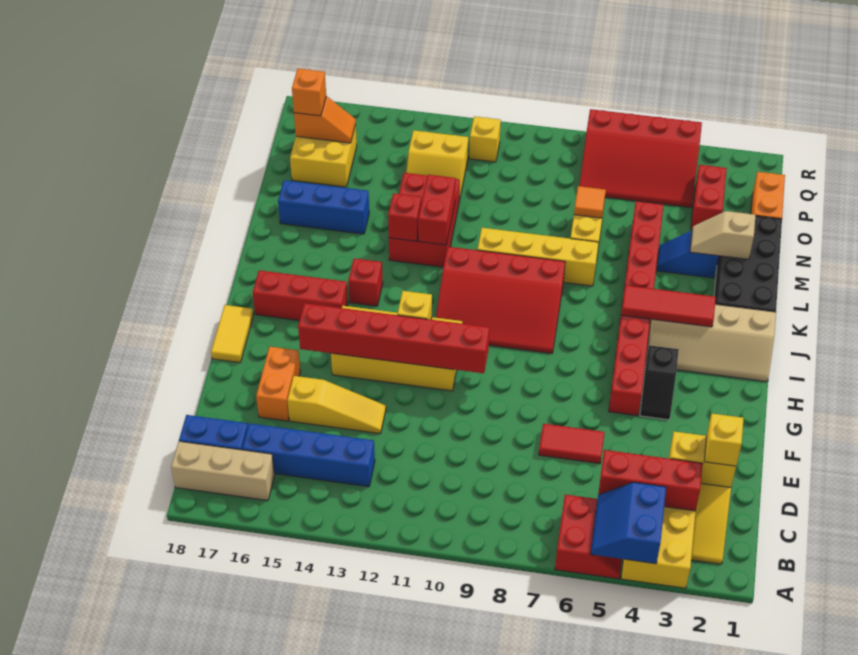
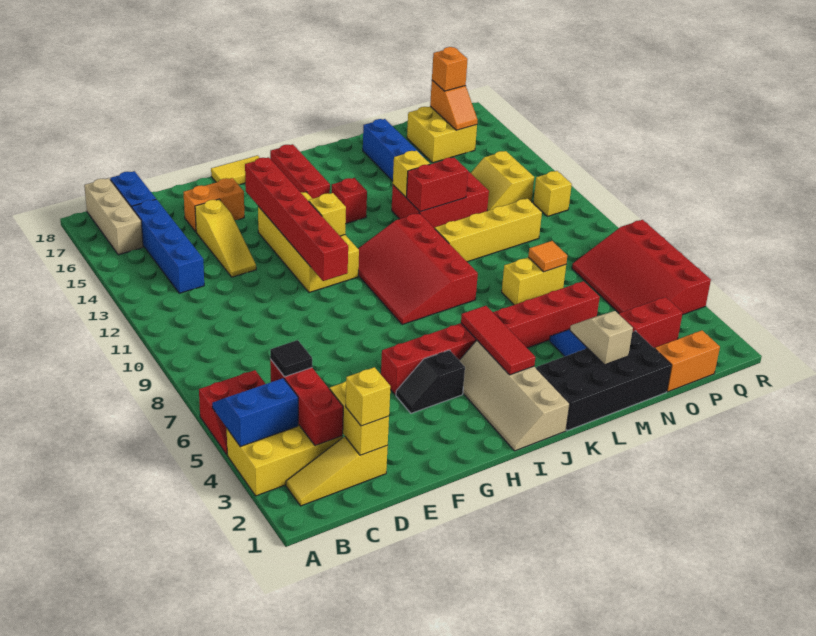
none -> black tile C5 level 3
red tile E6:E7 level 1 -> none
yellow brick L7:L10 level 1 -> yellow brick L10:O10 level 1
red brick L13 level 2 -> yellow brick L13 level 2

